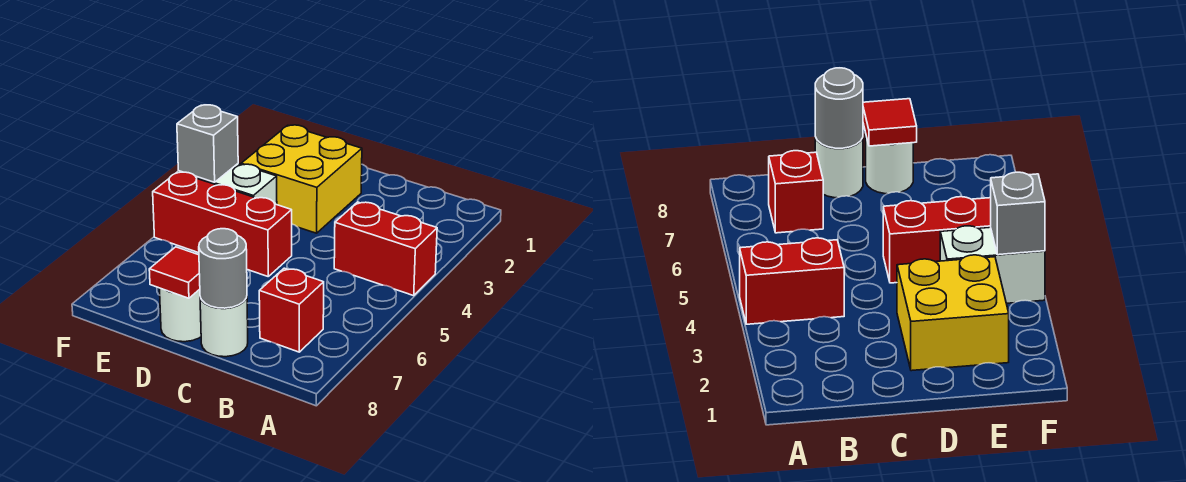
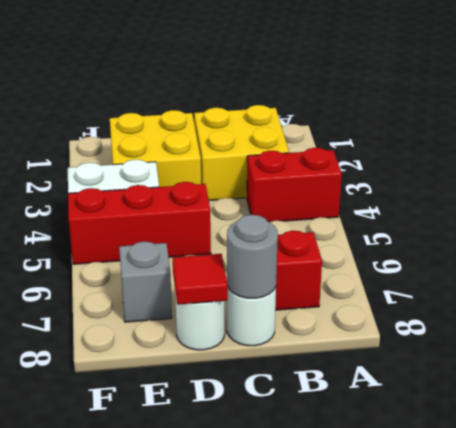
none -> yellow brick B2:C3 level 1
grey brick F4 level 2 -> grey brick E7 level 1

